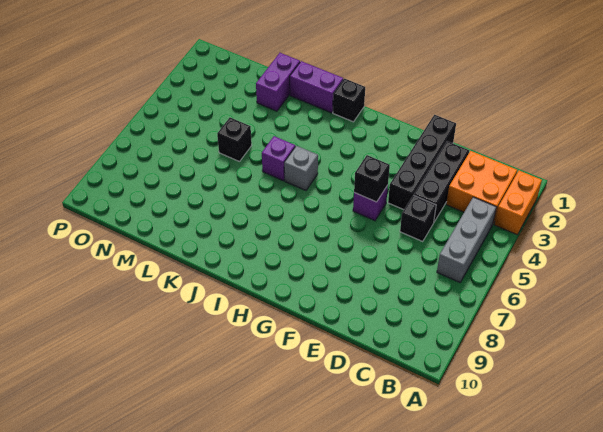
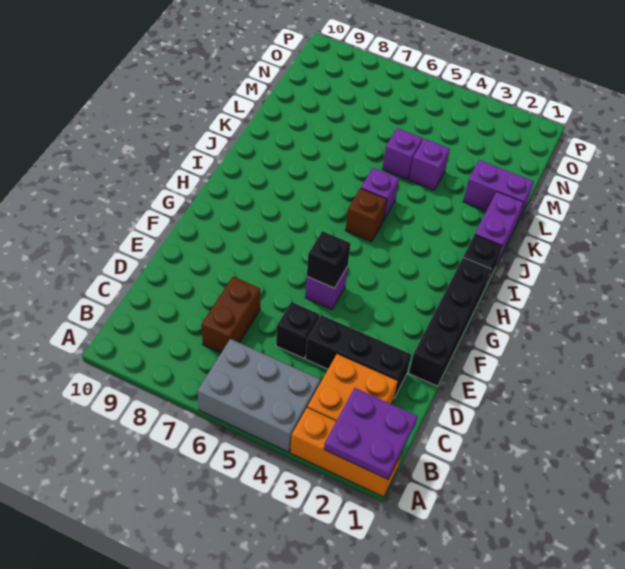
none -> purple plate A1:B2 level 2
orange brick A2:A3 level 1 -> orange brick A1:A3 level 1
grey brick B4:B6 level 1 -> grey brick A4:B6 level 1
none -> brown brick C7:D7 level 1
black brick E1:E4 level 1 -> black brick E1:H1 level 1
grey brick I5 level 1 -> brown brick I5 level 1
none -> purple brick L4 level 1
black brick L5 level 1 -> purple brick L5 level 1

